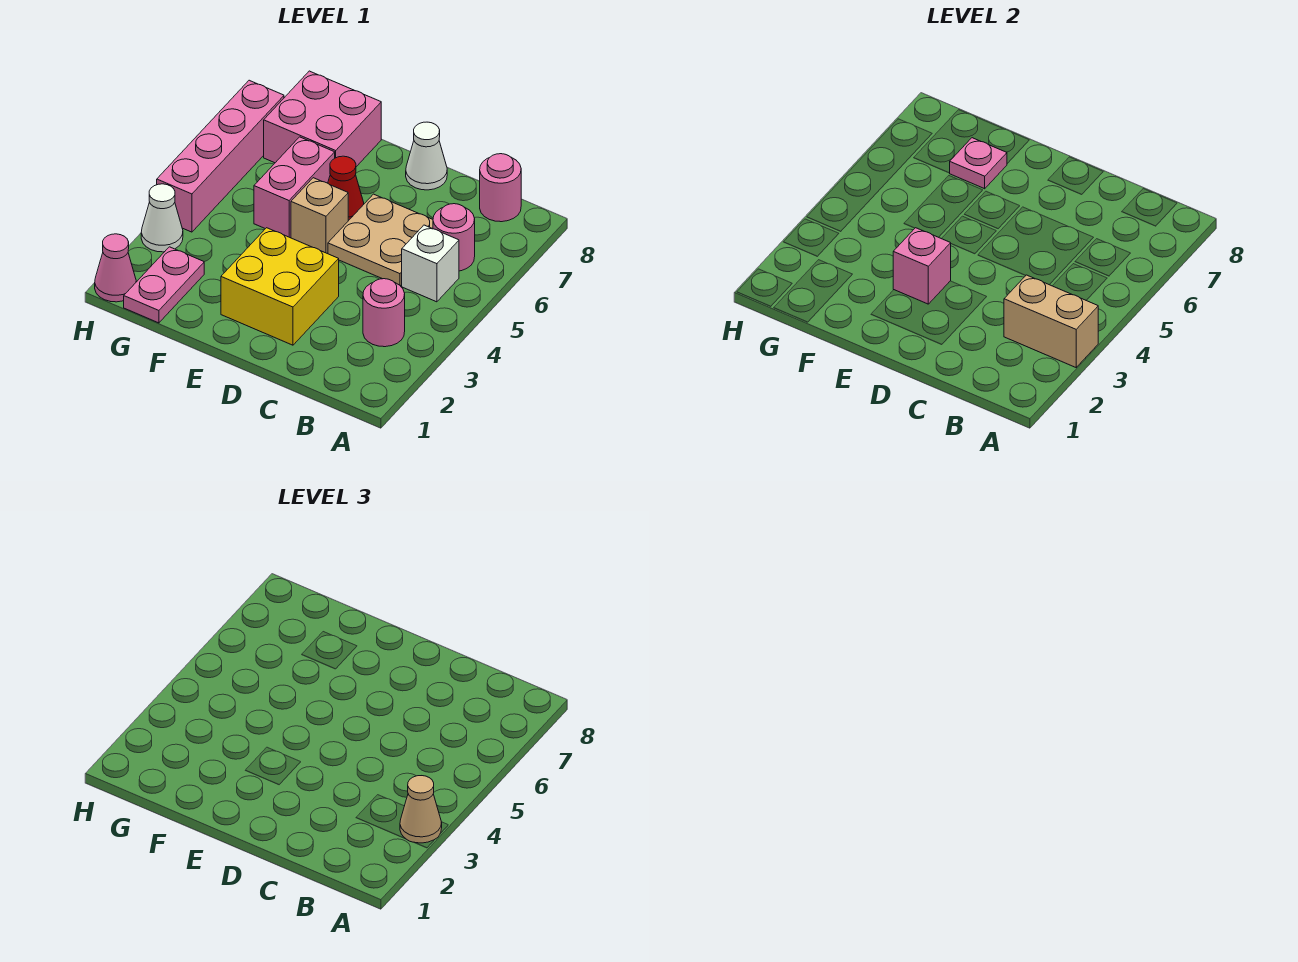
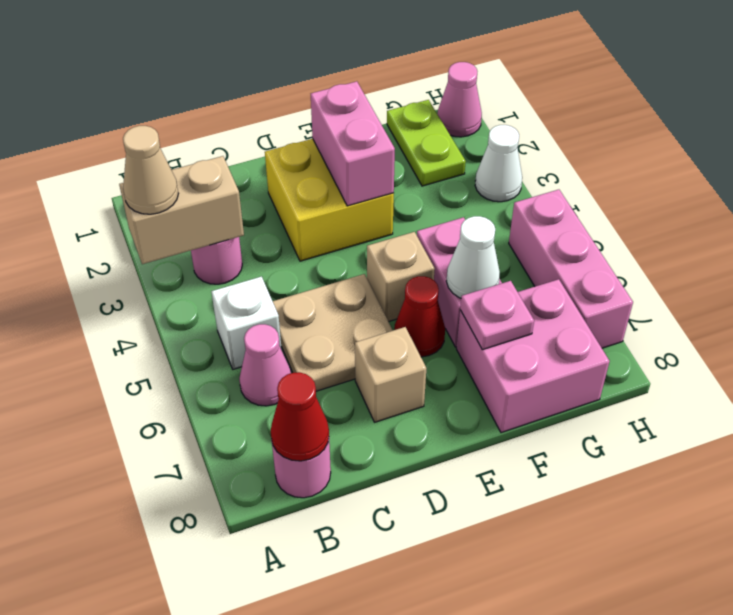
pink round brick B6 level 1 -> pink cone B6 level 1
none -> red cone B8 level 2
none -> tan brick D7 level 1
white cone D8 level 1 -> white cone F6 level 2
pink brick E3 level 2 -> pink brick E2:E3 level 2
pink plate G1:G2 level 1 -> lime plate G1:G2 level 1
pink brick H4:H7 level 1 -> pink brick H5:H7 level 1

